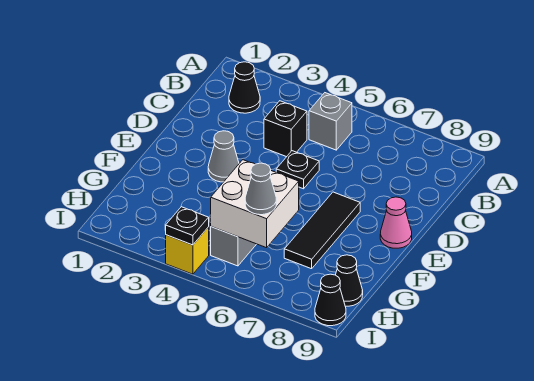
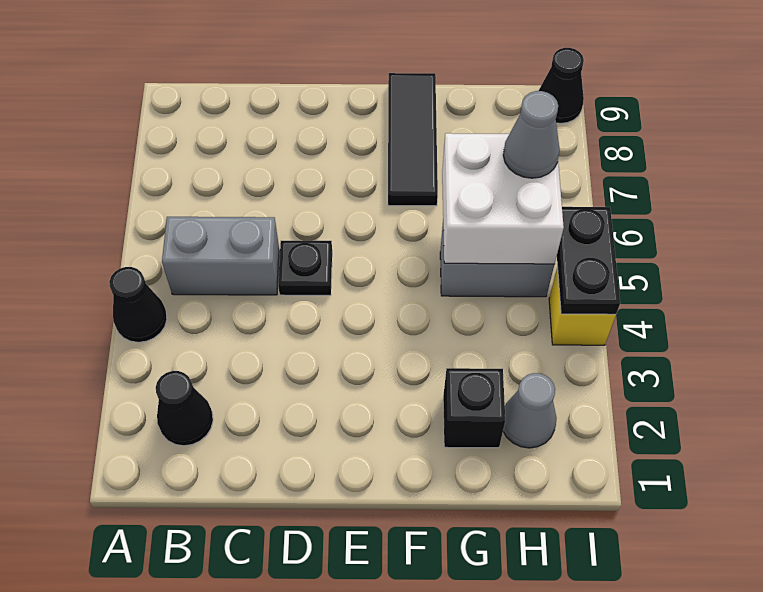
grey brick B5 level 1 -> grey brick B5:C5 level 1
black brick C4 level 1 -> black brick G2 level 1
grey cone E3 level 1 -> grey cone H2 level 1
black tile E7:G7 level 1 -> black tile F7:F9 level 1
pink cone E9 level 1 -> none
black cone H9 level 1 -> black cone A4 level 1
black plate I4 level 2 -> black plate I4:I5 level 2

